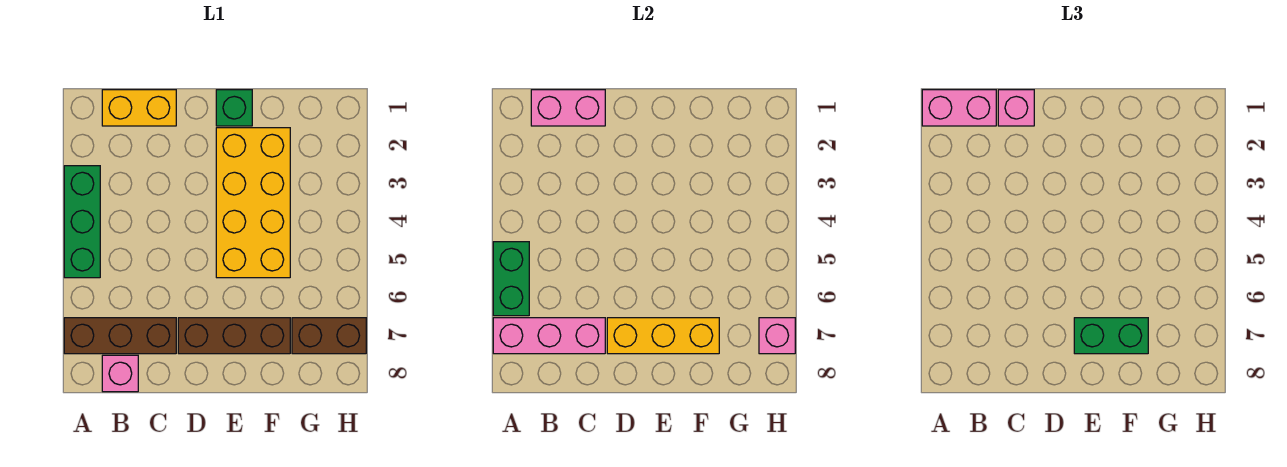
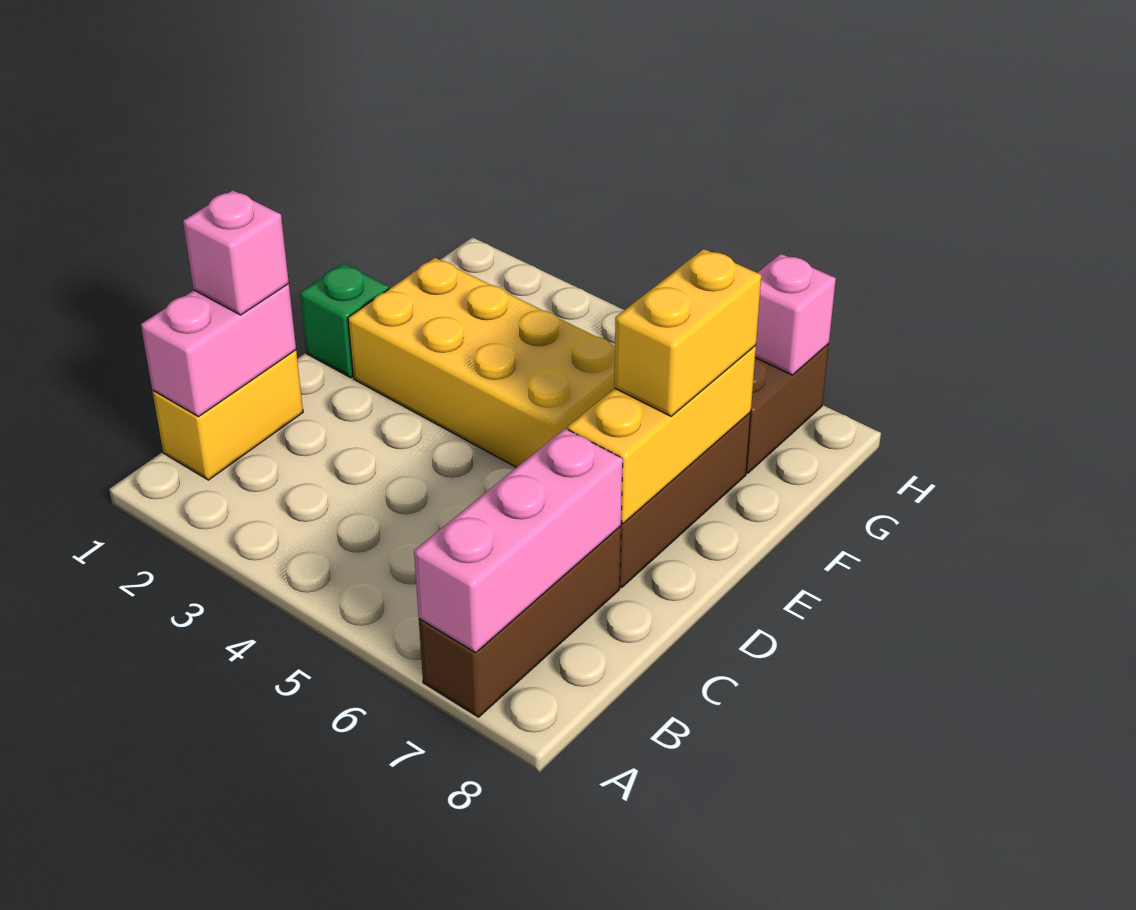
pink brick A1:B1 level 3 -> none
green brick A3:A5 level 1 -> none
green brick A5:A6 level 2 -> none
pink brick B8 level 1 -> none
green brick E7:F7 level 3 -> yellow brick E7:F7 level 3

